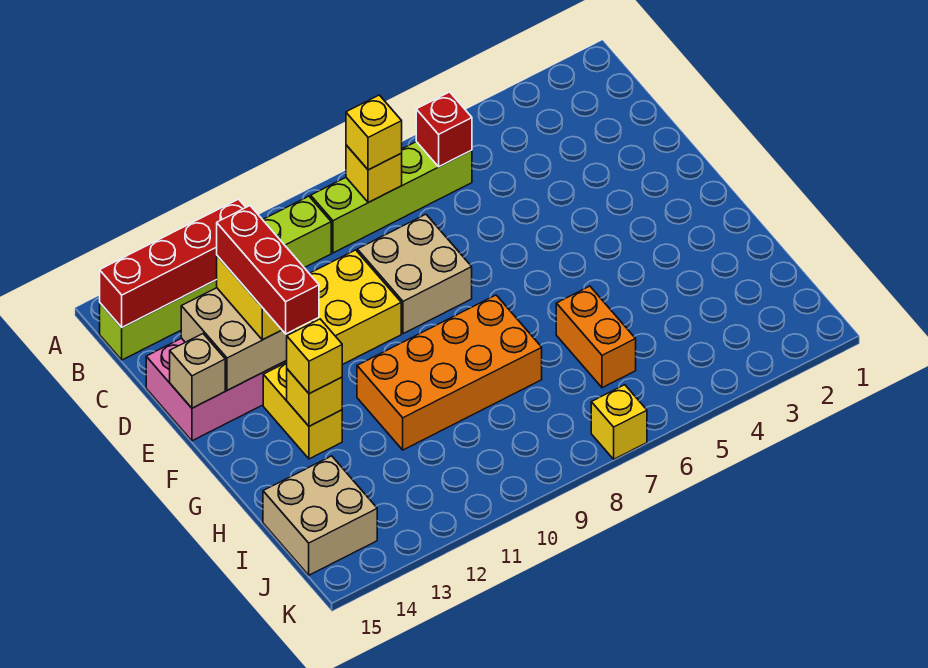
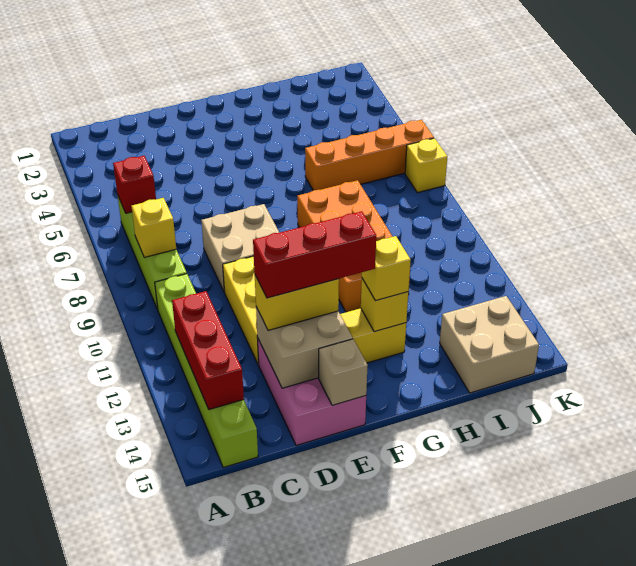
yellow brick B8 level 3 -> none
red brick B12:B15 level 2 -> red brick B12:B14 level 2
orange brick H6:I6 level 1 -> orange brick H6:K6 level 1

